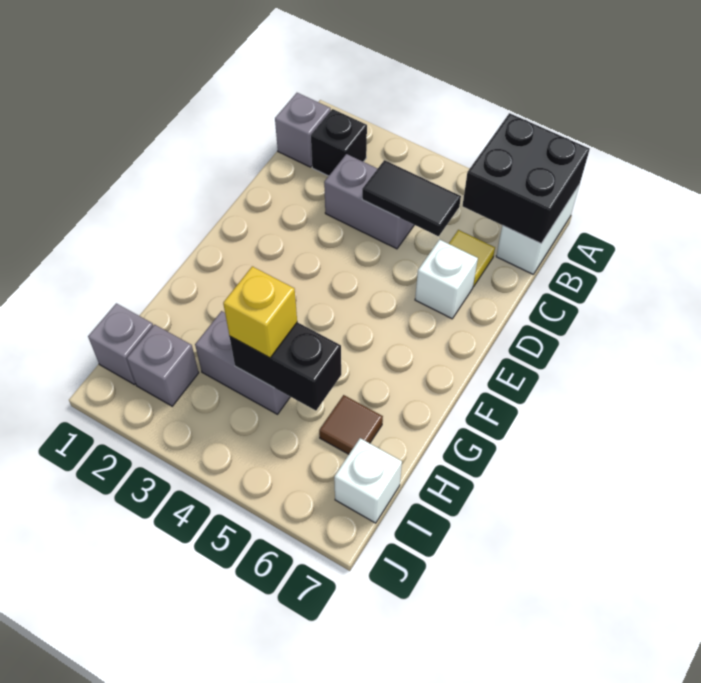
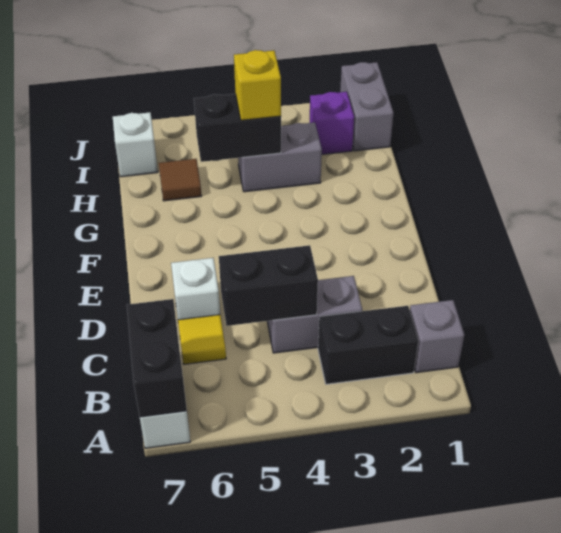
black brick A6:B7 level 2 -> black brick A7:B7 level 2
black brick B2 level 1 -> black brick B2:B3 level 1
black tile C4:C5 level 2 -> black brick C4:C5 level 2
grey brick I1 level 1 -> grey brick I1:J1 level 1
grey brick I2 level 1 -> purple brick I2 level 1

